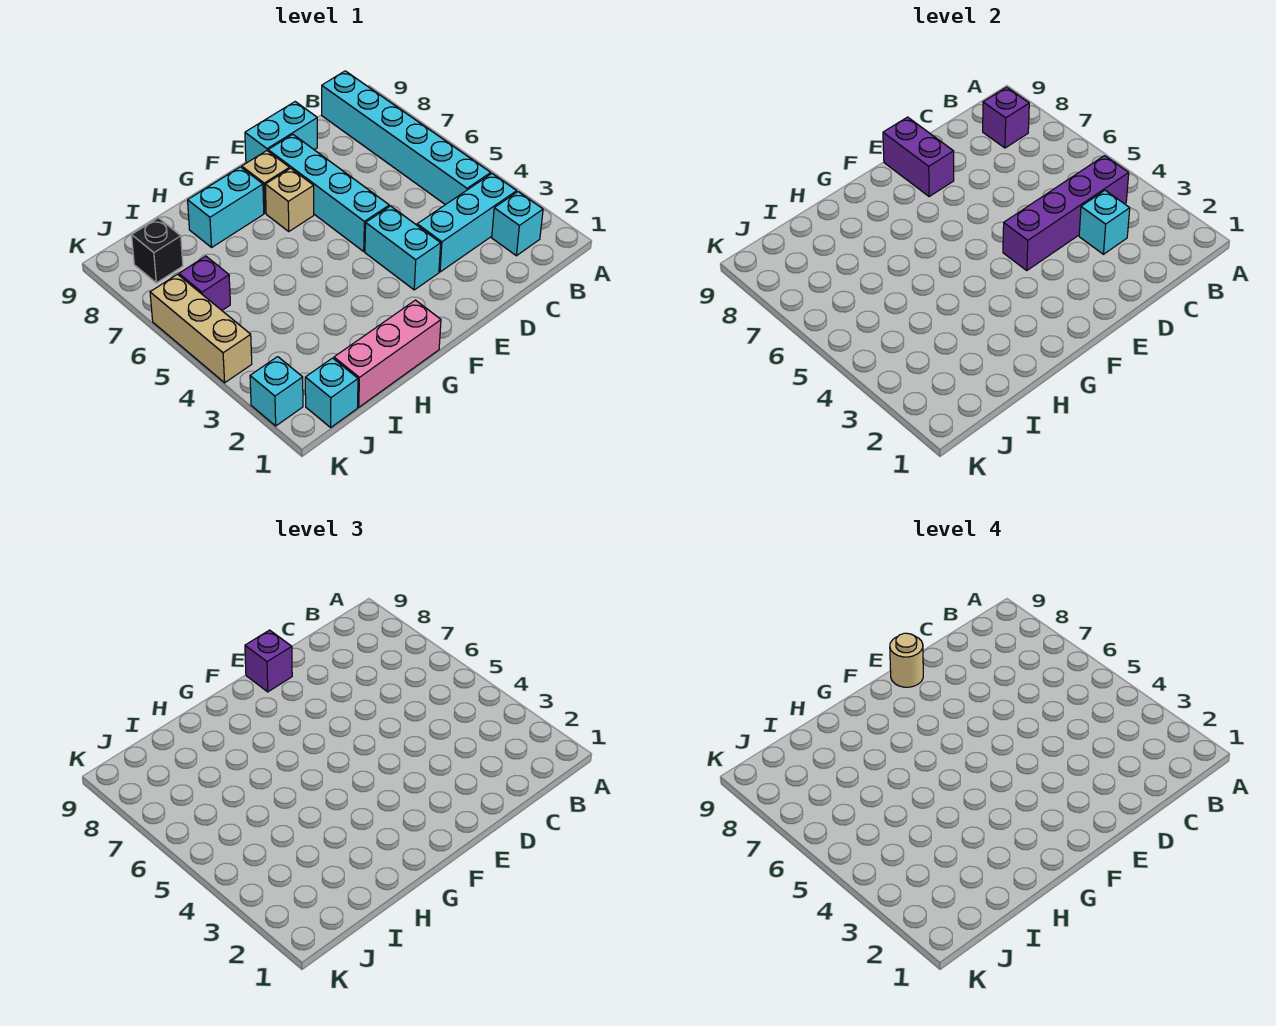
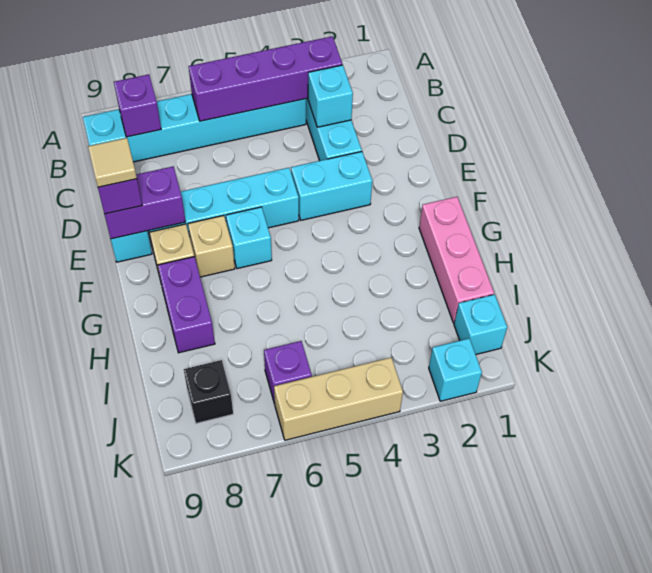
cyan brick B2 level 1 -> cyan brick F6 level 1
purple brick B4:E4 level 2 -> purple brick B3:B6 level 2
tan round brick E9 level 4 -> tan tile E9 level 4
cyan brick G8:H8 level 1 -> purple brick G8:H8 level 1

